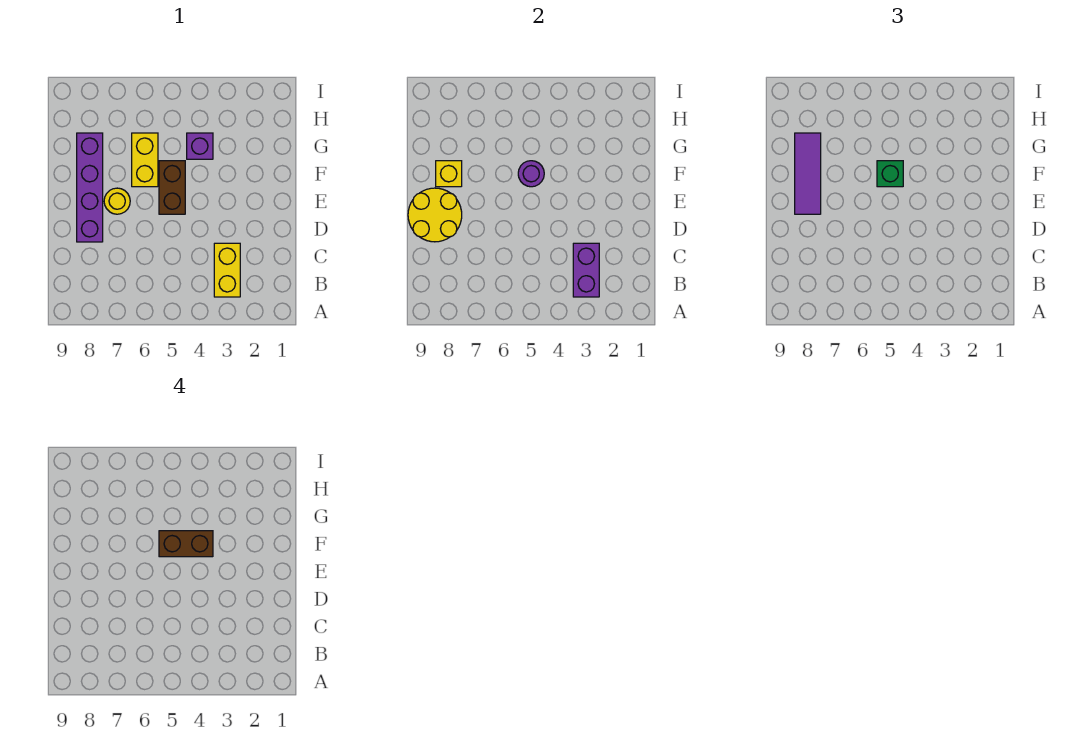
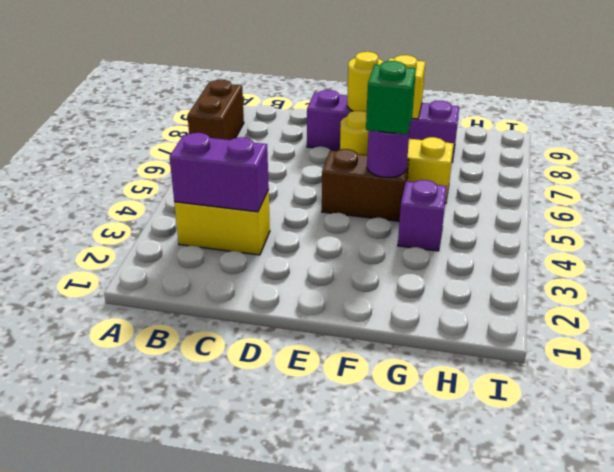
yellow round brick D8:E9 level 2 -> yellow round brick E8 level 2
purple tile E8:G8 level 3 -> none
brown brick F4:F5 level 4 -> brown brick A7:A8 level 1

